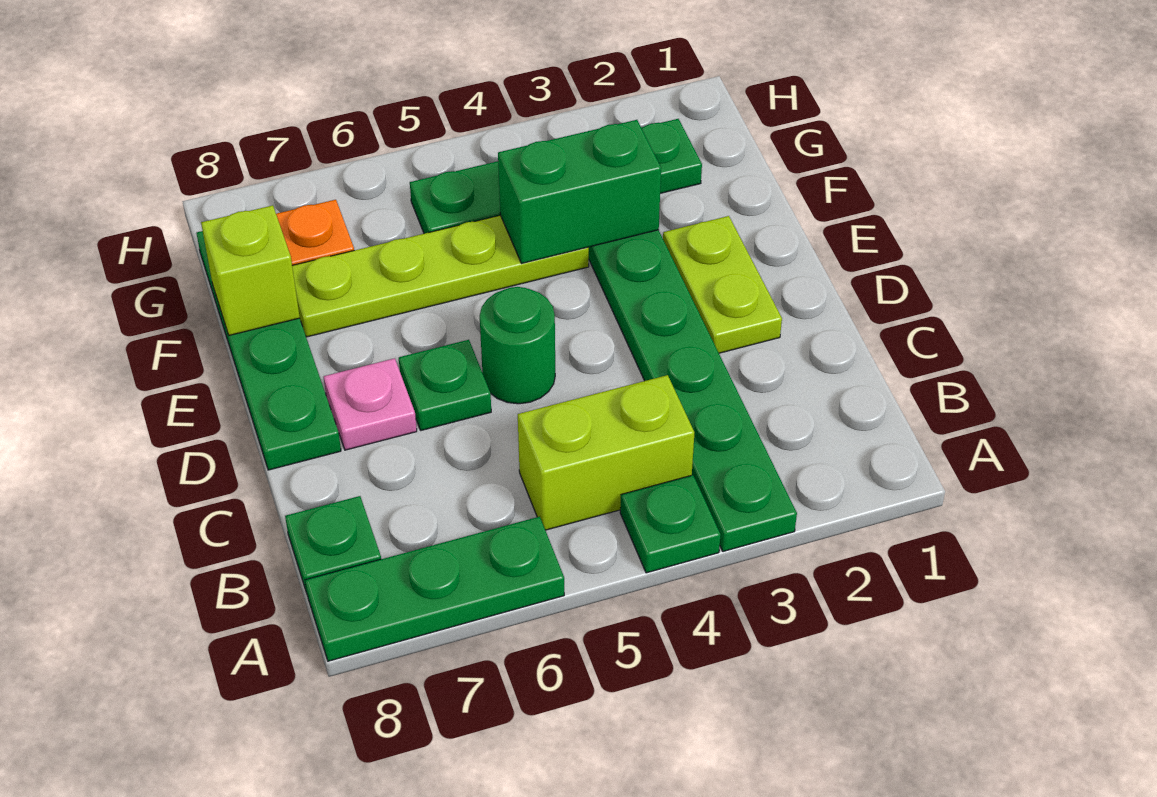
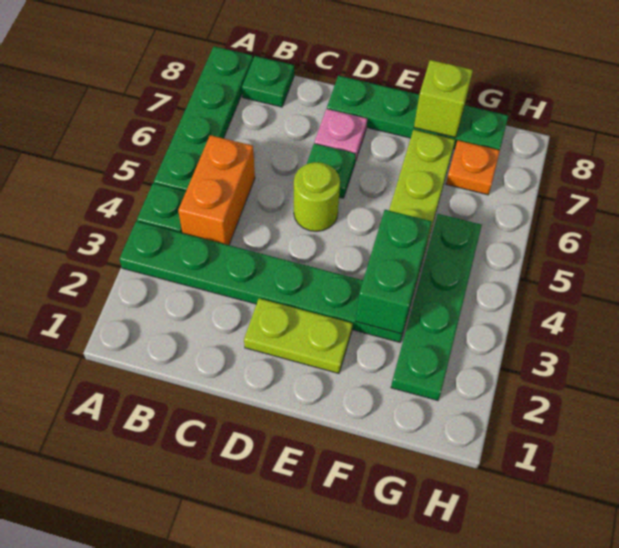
green plate A6:A8 level 1 -> green plate A5:A8 level 1
lime brick B4:B5 level 1 -> orange brick B4:B5 level 1
green round brick D5 level 1 -> lime round brick D5 level 1

